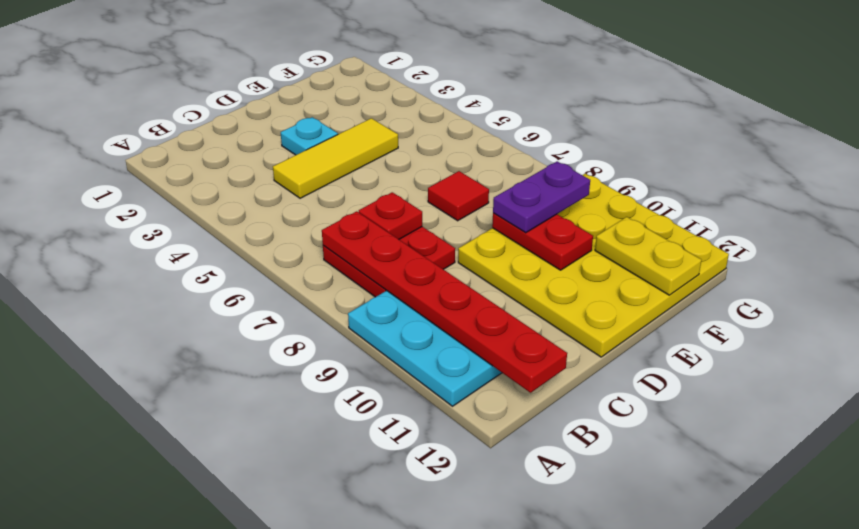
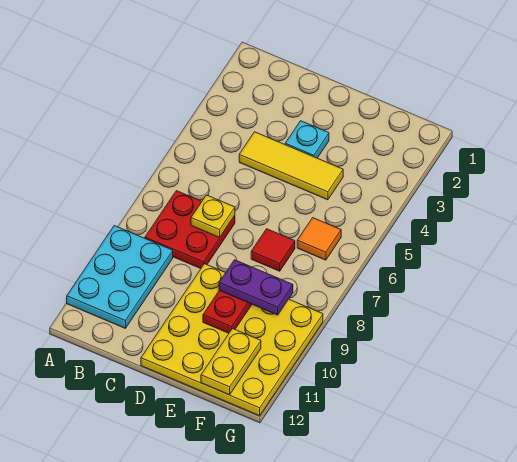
red plate B7:B12 level 2 -> none
red plate C7 level 2 -> yellow plate C7 level 2
none -> orange tile F6 level 1

